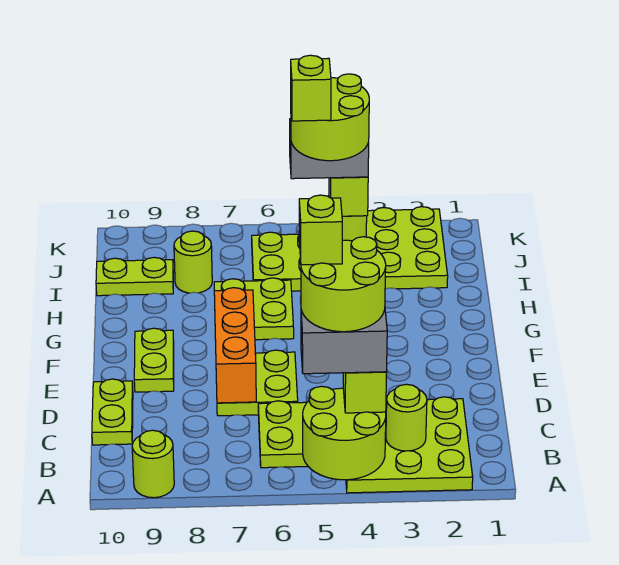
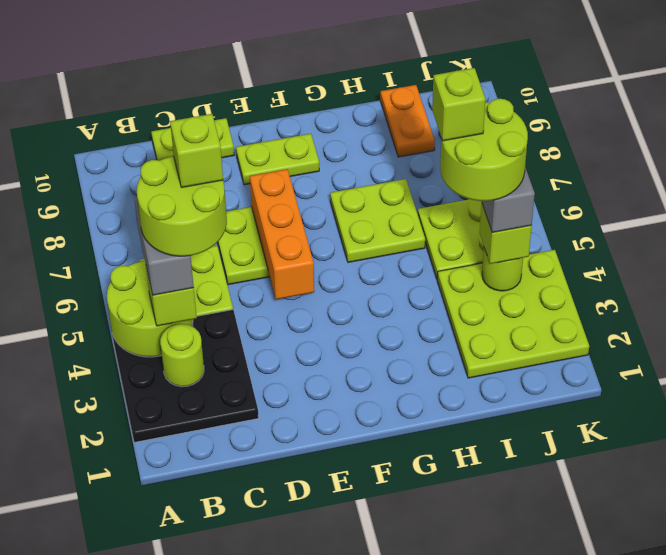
lime plate A2:C4 level 1 -> black plate A2:C4 level 1
lime round brick A9 level 1 -> none
orange brick D7:F7 level 2 -> orange brick E5:E7 level 2
lime round brick I8 level 1 -> none
lime plate I9:I10 level 1 -> orange plate I9:I10 level 1

